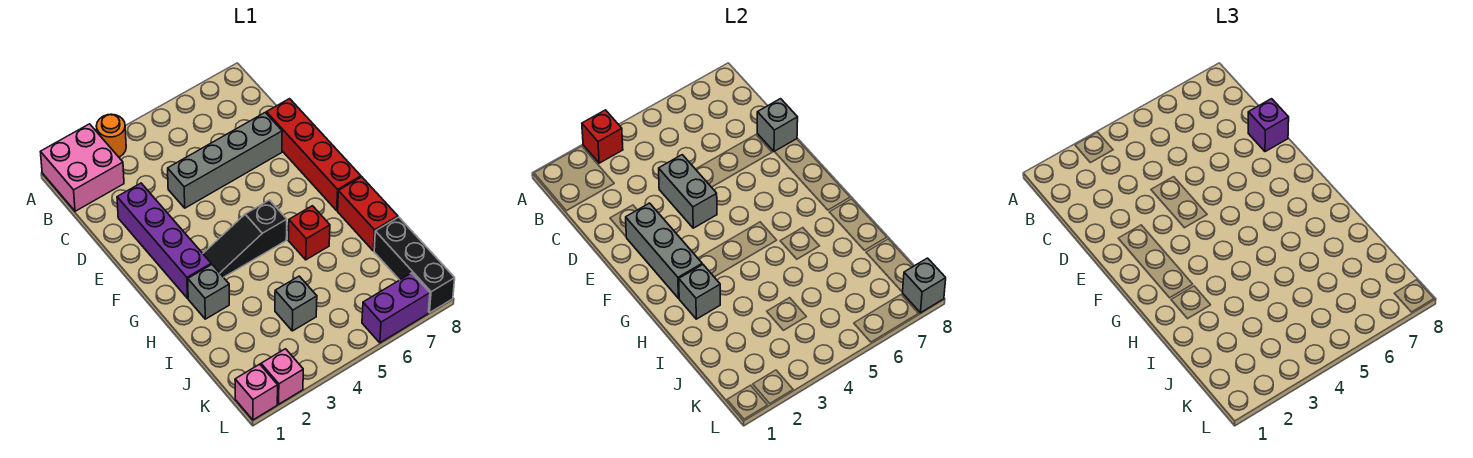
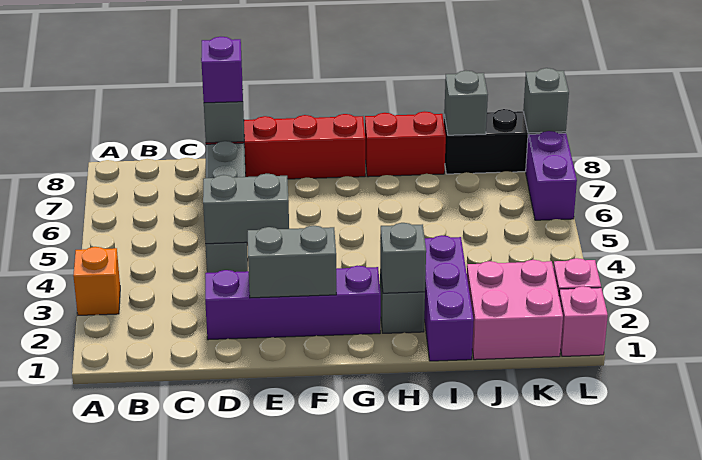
pink brick A1:B2 level 1 -> pink brick J1:K2 level 1
orange round brick A3 level 1 -> orange brick A3 level 1
red brick A3 level 2 -> none
grey brick E2:G2 level 2 -> grey brick E2:F2 level 2
black slope G3:G5 level 1 top 5 -> none
red brick H6 level 1 -> none
none -> purple brick I1:I3 level 1
grey brick J4 level 1 -> grey brick J8 level 2

